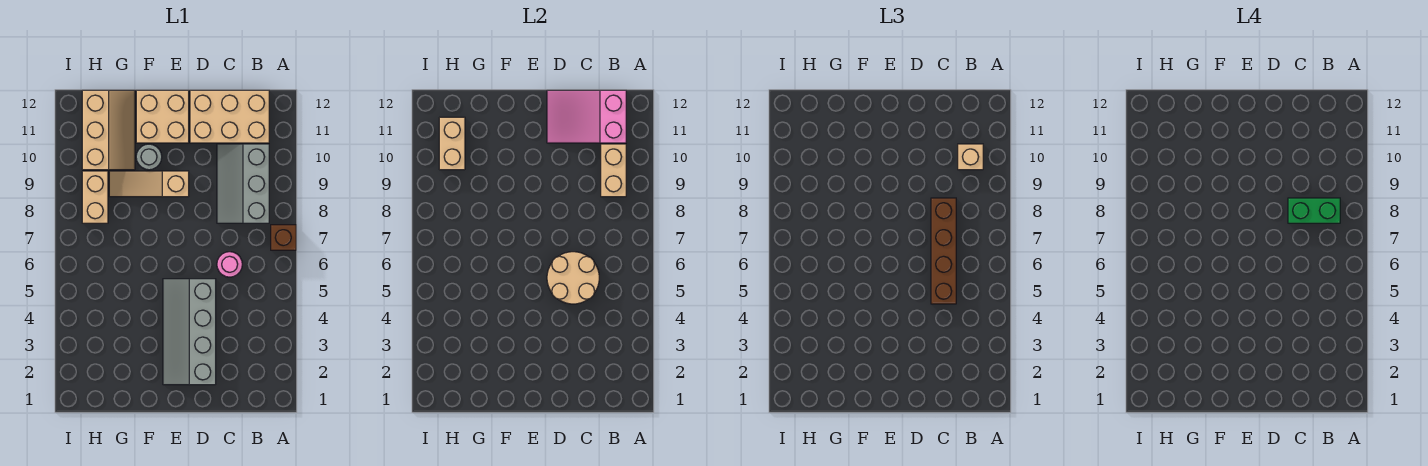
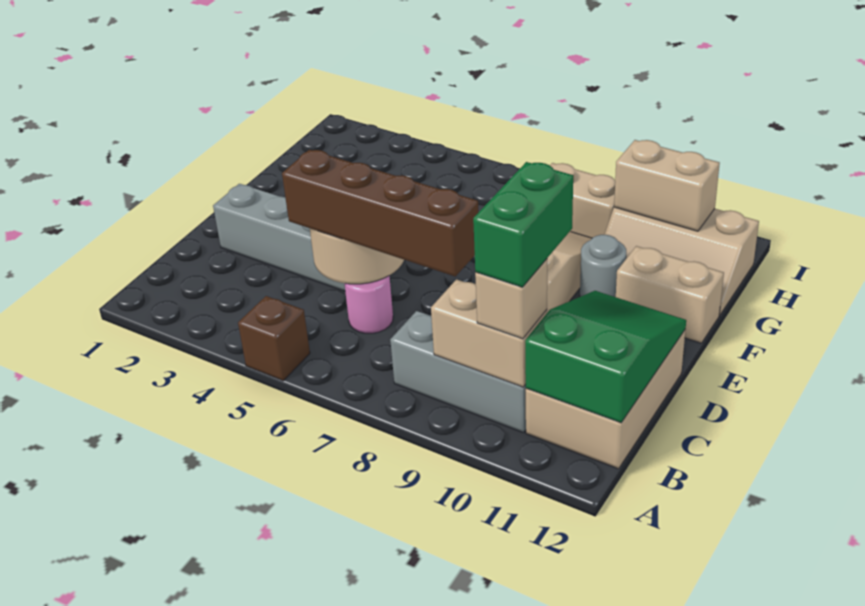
brown brick A7 level 1 -> brown brick A5 level 1
green brick B8:C8 level 4 -> green brick B10:C10 level 4
pink slope B11:D12 level 2 top B -> green slope B11:D12 level 2 top B
tan brick E11:F12 level 1 -> tan brick F11:F12 level 1

